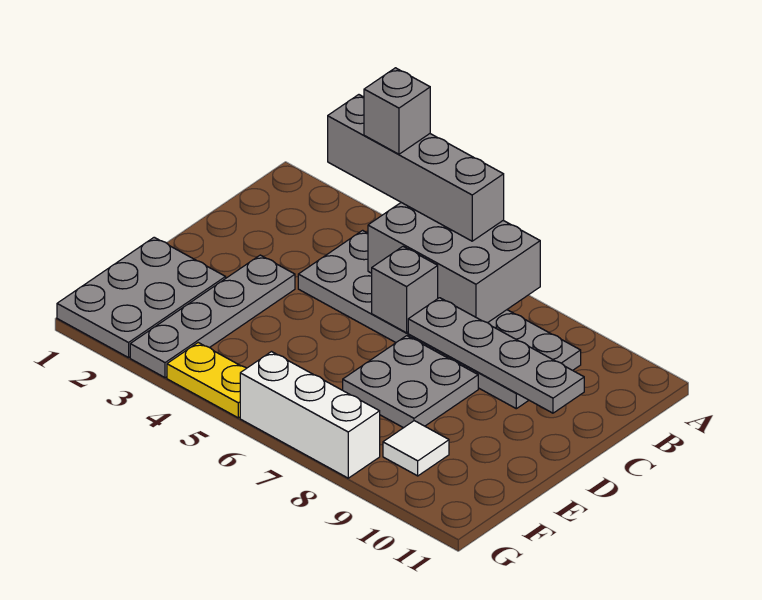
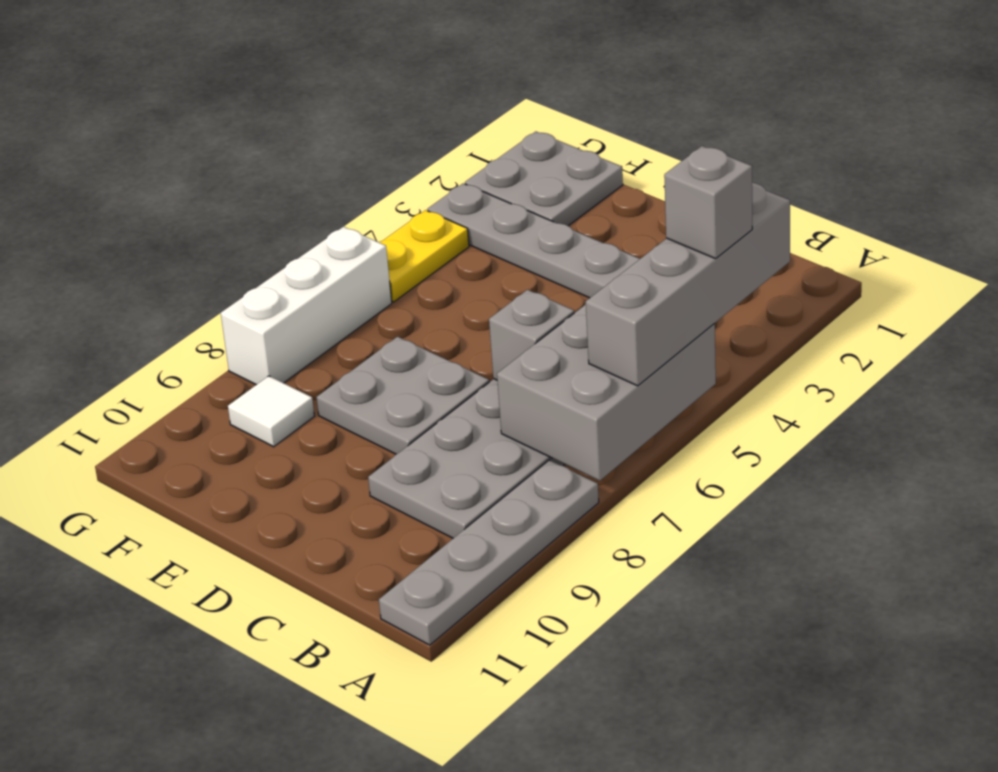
grey plate C7:C10 level 2 -> grey plate A8:A11 level 1
grey plate E1:G2 level 1 -> grey plate F1:G2 level 1

